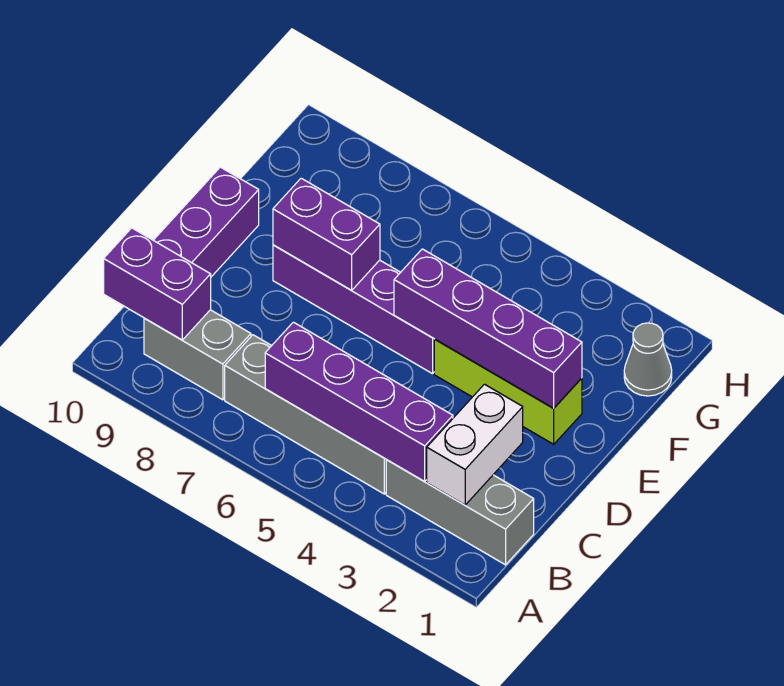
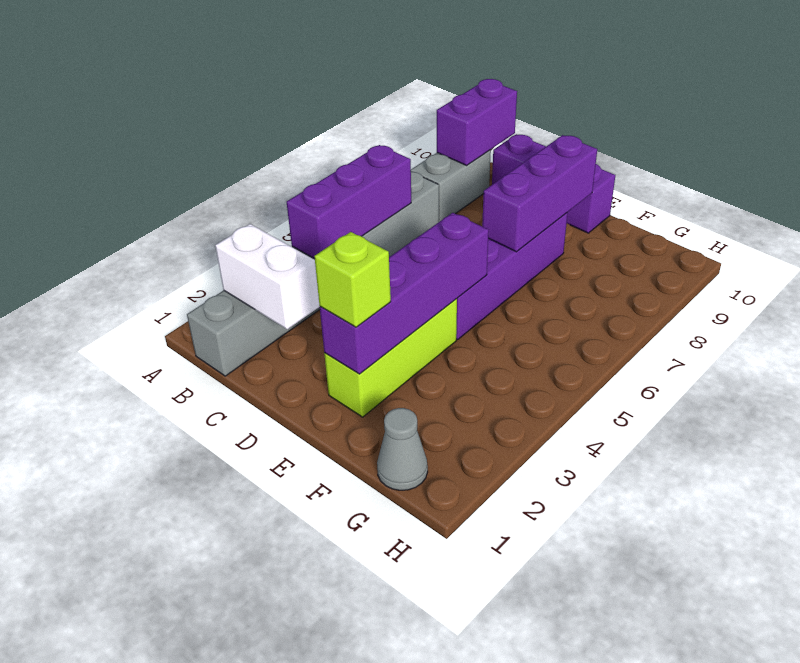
purple brick B3:B6 level 2 -> purple brick B4:B6 level 2
none -> lime brick E2 level 3
purple brick E7:E8 level 2 -> purple brick E7:E9 level 2

